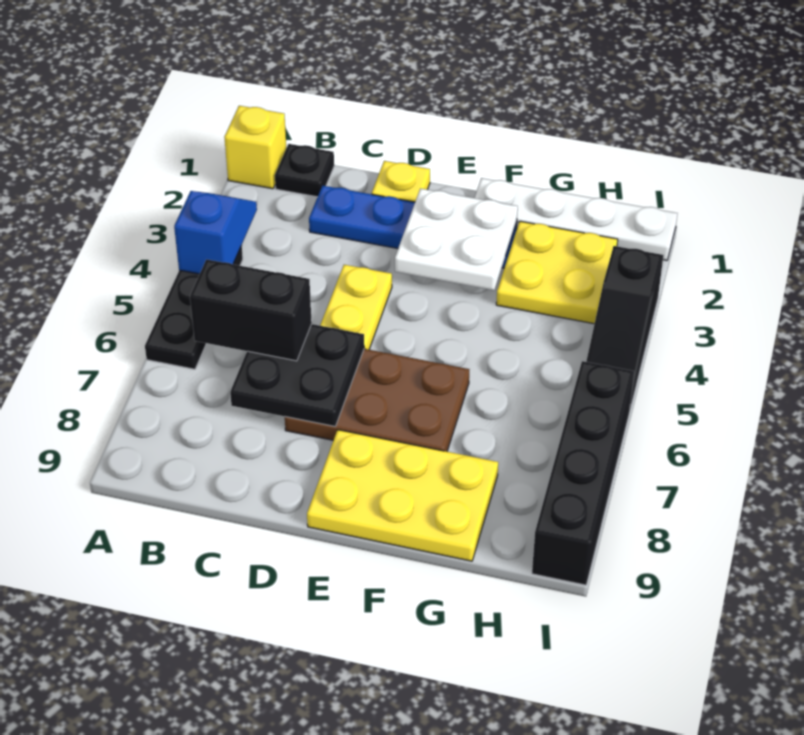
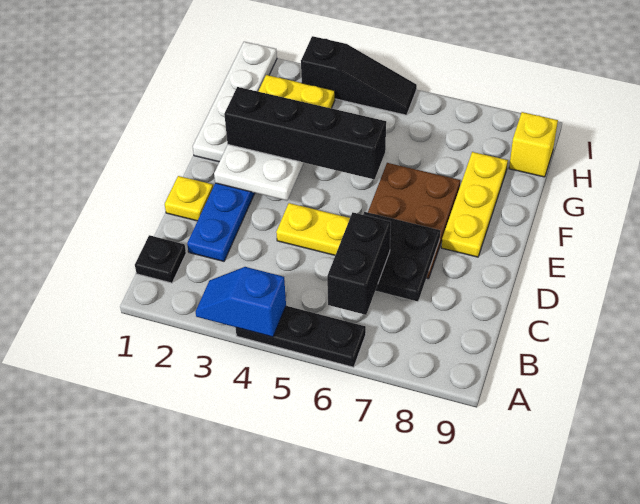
yellow brick A1 level 1 -> yellow brick H9 level 1
yellow plate E8:G9 level 1 -> yellow plate E8:G8 level 1
black brick I6:I9 level 1 -> black brick F2:F5 level 3

